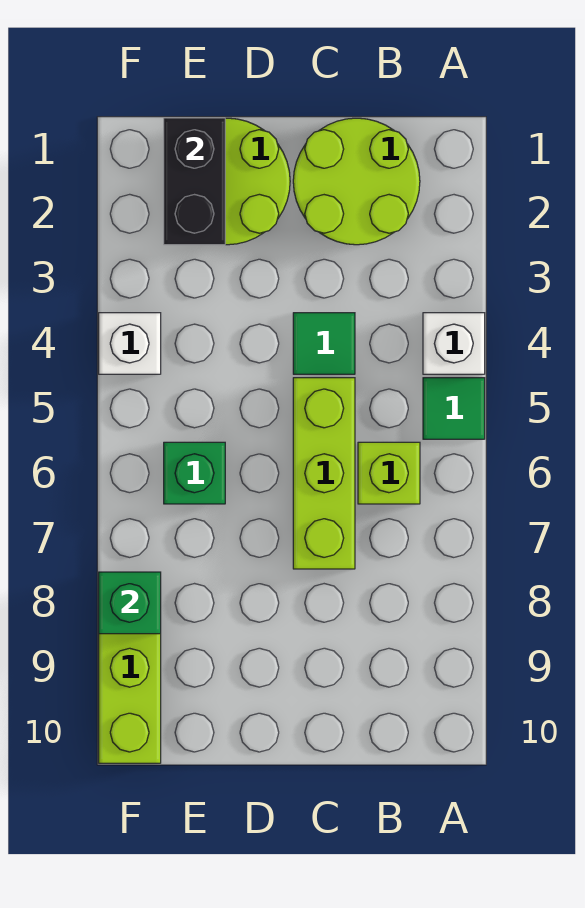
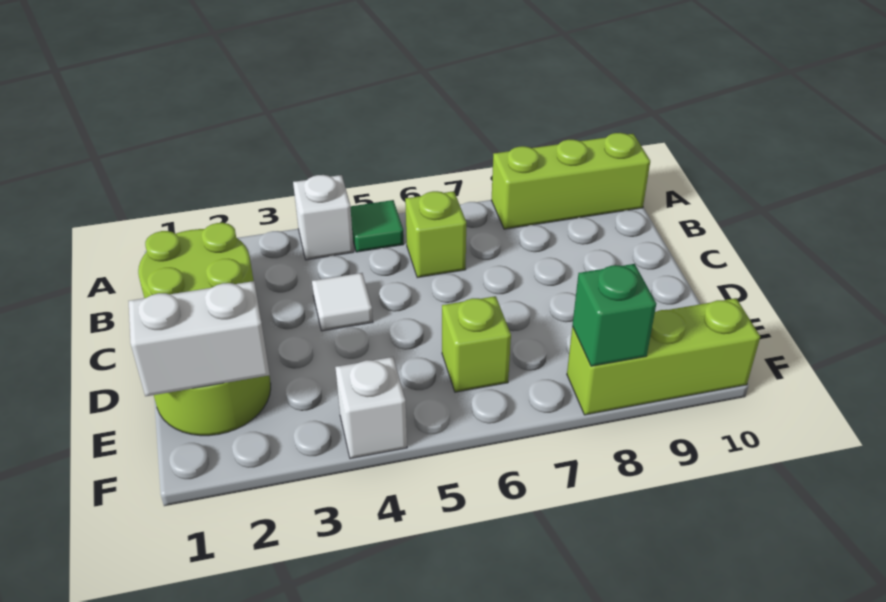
green tile C4 level 1 -> white tile C4 level 1
lime brick C5:C7 level 1 -> lime brick A8:A10 level 1
black brick E1:E2 level 2 -> white brick E1:E2 level 2
green brick E6 level 1 -> lime brick E6 level 1

